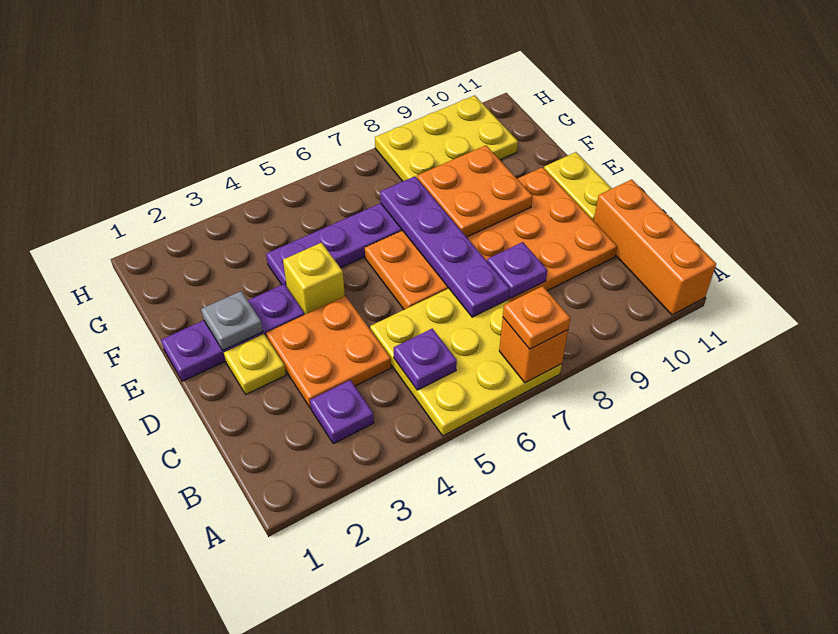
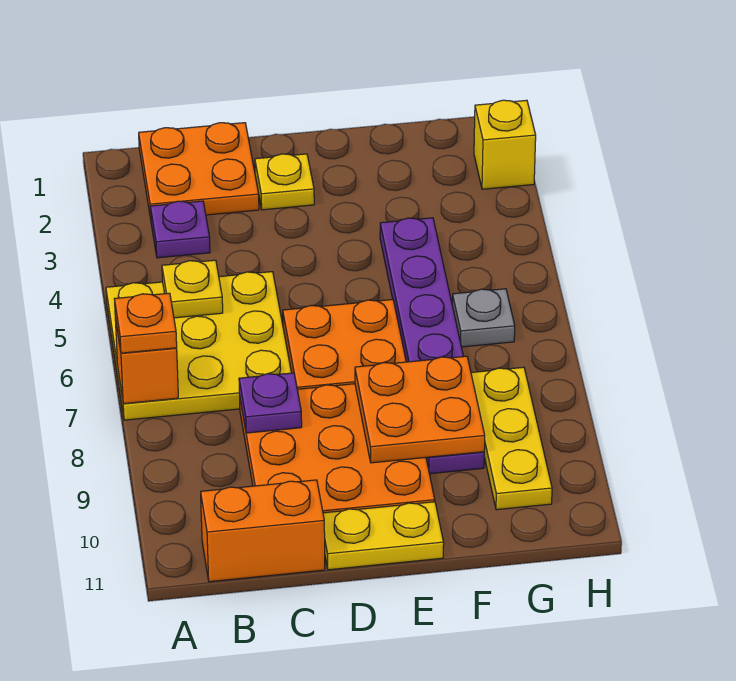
orange brick A11:C11 level 1 -> orange brick B11:C11 level 1
purple plate B5 level 2 -> yellow plate B5 level 2
orange plate C3:D4 level 1 -> orange plate B1:C2 level 1
purple plate C7:F7 level 2 -> none
purple plate E1:E3 level 1 -> none
grey plate E2 level 2 -> grey plate G6 level 1
yellow brick E4 level 1 -> yellow brick H2 level 1
yellow plate G8:H10 level 1 -> yellow plate G8:G10 level 1

